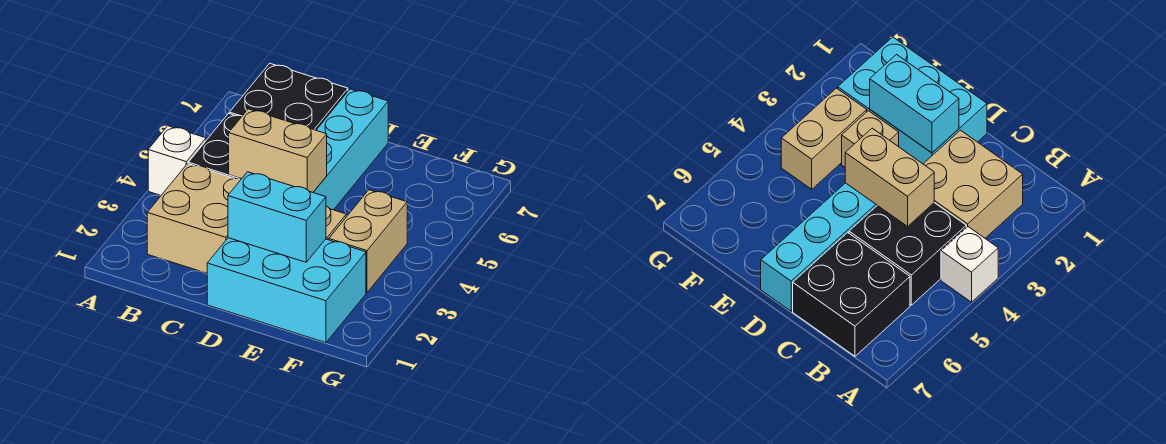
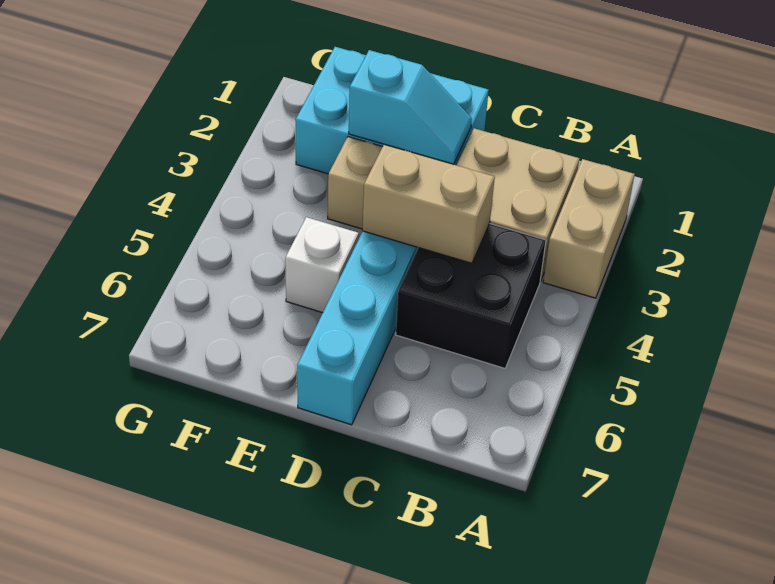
white brick A4 level 1 -> white brick E5 level 1
black brick B6:C7 level 1 -> none
cyan brick D2:E2 level 2 -> cyan slope D2:E2 level 2 top E
tan brick F3:F4 level 1 -> tan brick A2:A3 level 1

